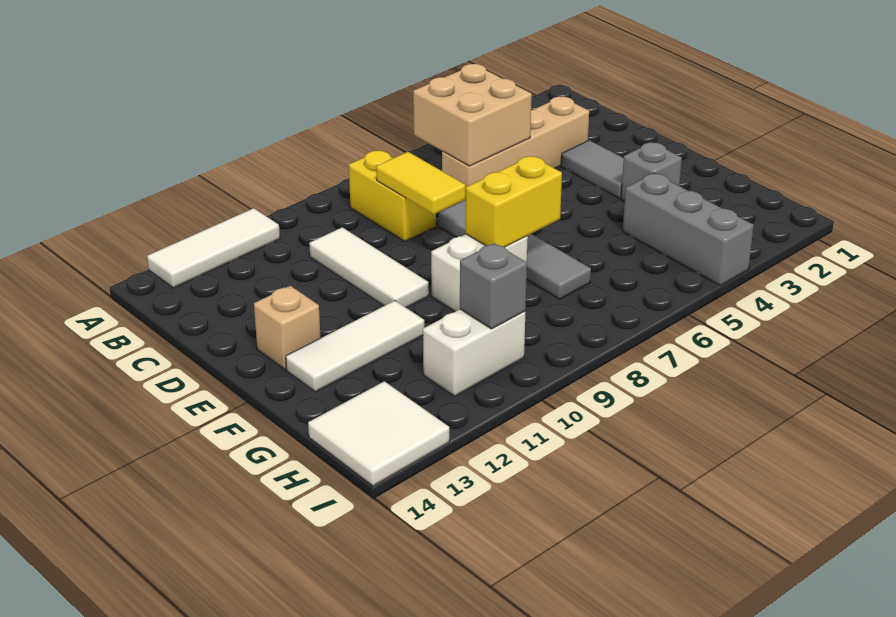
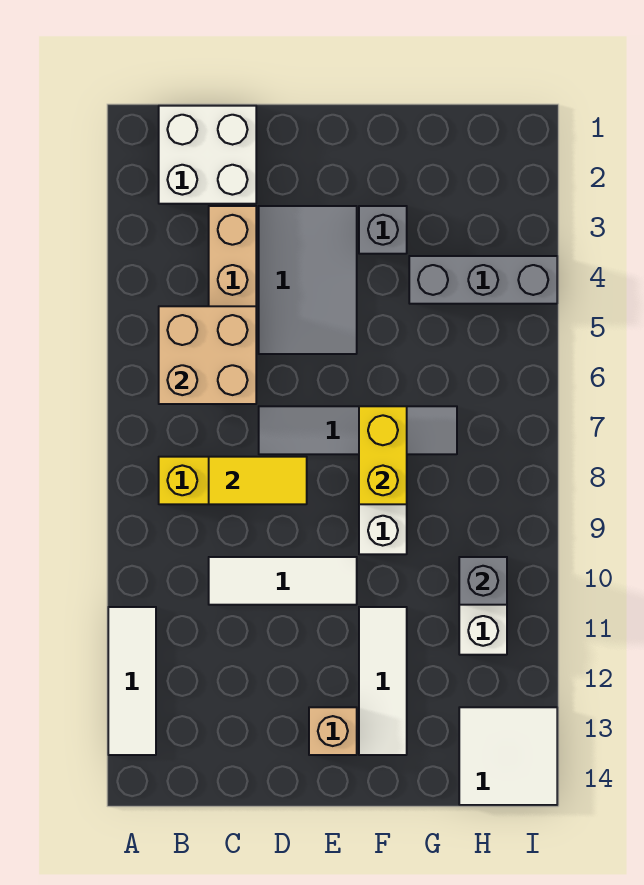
none -> white brick B1:C2 level 1
grey tile D3:E3 level 1 -> grey tile D3:E5 level 1

